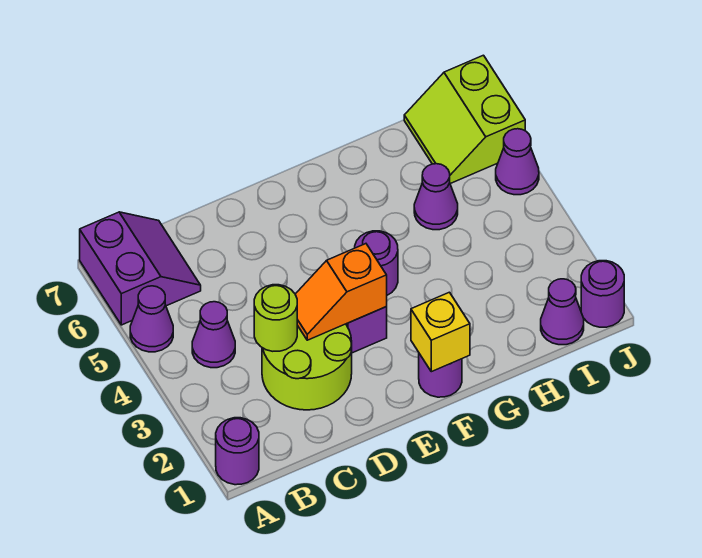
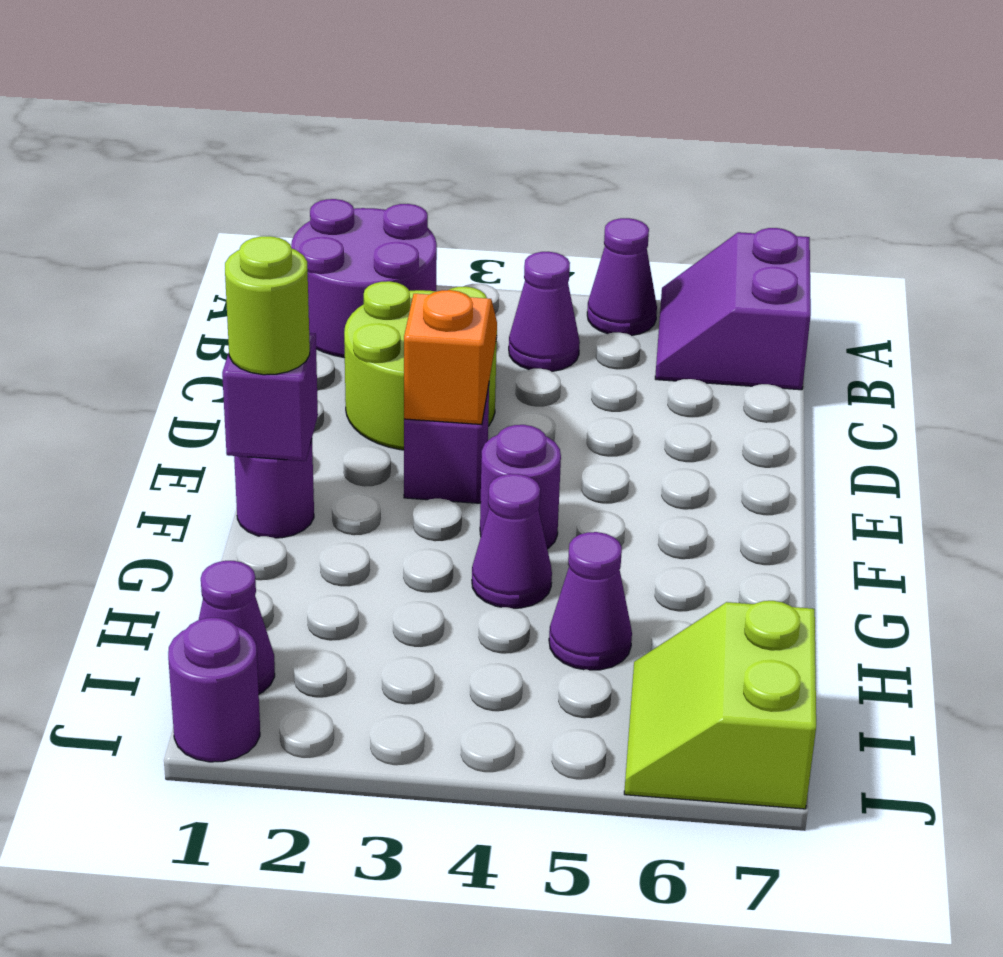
purple round brick A1 level 1 -> purple round brick A1:B2 level 1
purple slope A6:B7 level 1 top A -> purple slope A6:B7 level 1 top 7
lime round brick C3 level 2 -> lime round brick F1 level 3
yellow brick F1 level 2 -> purple brick F1 level 2
lime slope I6:J7 level 1 top J -> lime slope I6:J7 level 1 top 7
purple cone J5 level 1 -> purple cone G4 level 1

